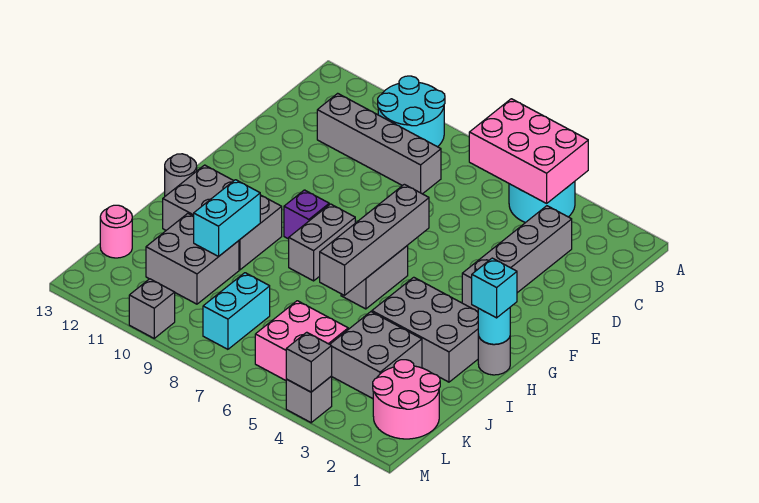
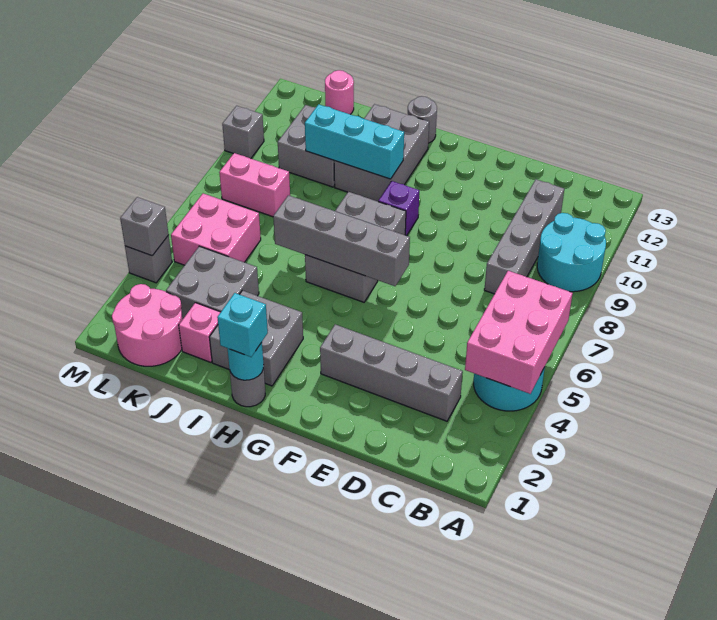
grey brick H2:I4 level 1 -> grey brick H2:I3 level 1
cyan brick I10:J10 level 2 -> cyan brick H10:J10 level 2
none -> pink brick J2 level 1
cyan brick K8:L8 level 1 -> pink brick K8:L8 level 1

